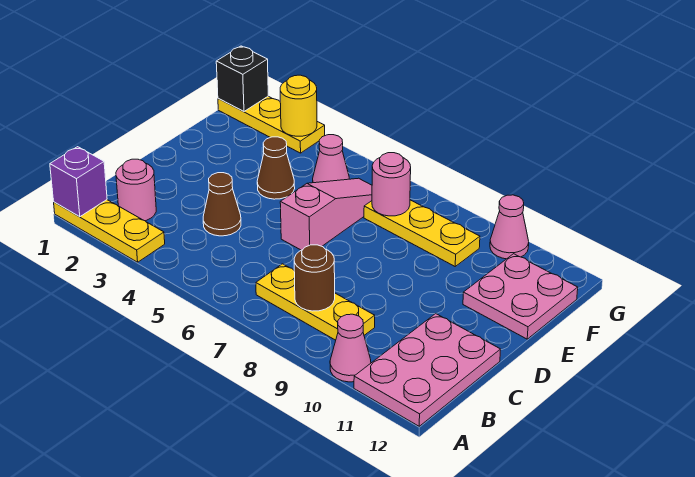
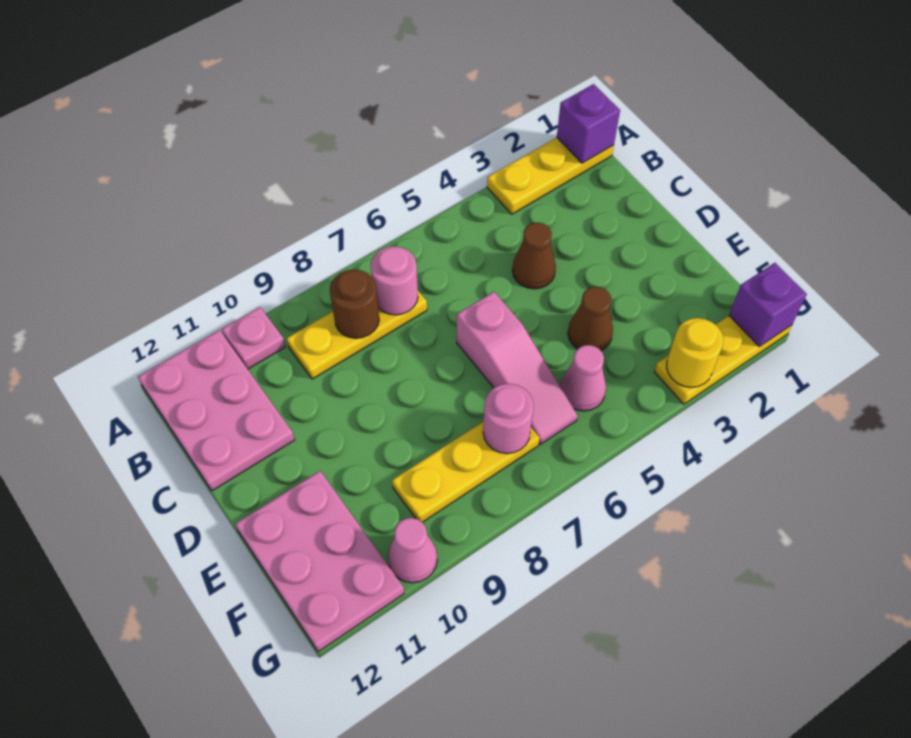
pink cone A10 level 1 -> pink plate A10 level 1
pink round brick B2 level 1 -> pink round brick B7 level 2
pink plate E11:F12 level 1 -> pink plate E11:G12 level 1
black brick G1 level 2 -> purple brick G1 level 2

